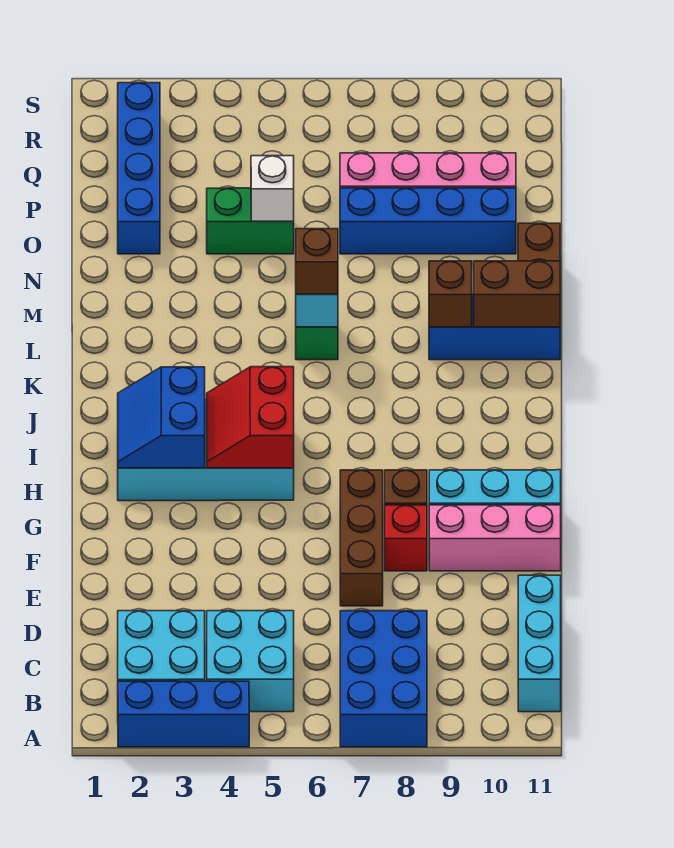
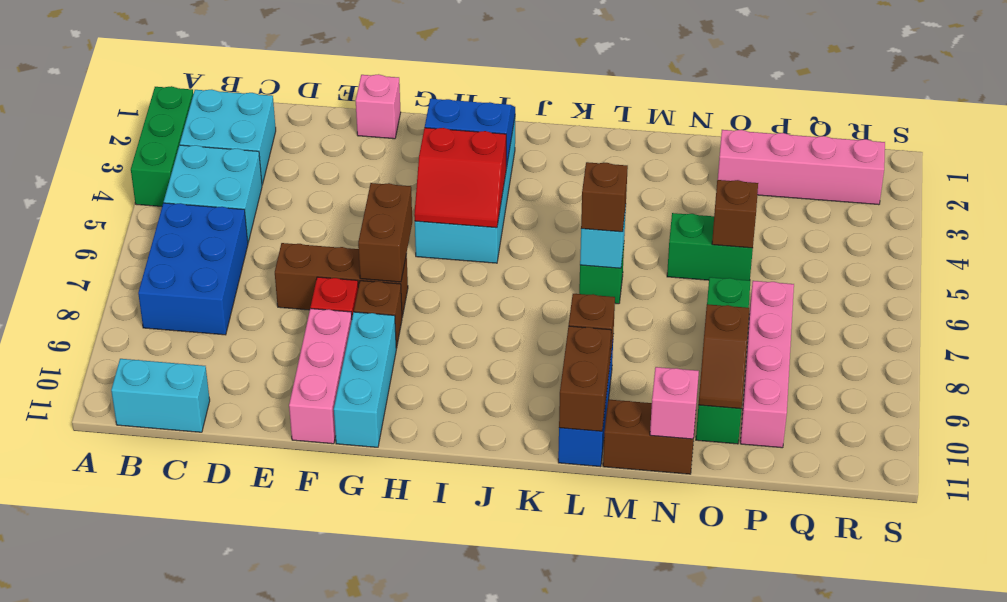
blue brick A2:A4 level 1 -> green brick A2:A4 level 1
blue brick A7:C8 level 1 -> blue brick B6:C8 level 1
cyan brick B11:D11 level 1 -> cyan brick B11:C11 level 1
none -> pink brick F1 level 1
none -> brown brick G6:G7 level 2
red slope H4:I5 level 2 top 5 -> red slope H4:I5 level 2 top 4
none -> pink brick N11 level 2
blue brick O2:R2 level 1 -> pink brick O2:R2 level 1
green brick O4:O5 level 1 -> green brick N5:O5 level 1
white brick O5 level 2 -> brown brick O5 level 2
blue brick O7:O10 level 1 -> green brick O7:O10 level 1
none -> brown slope O9:O10 level 2 top 9

